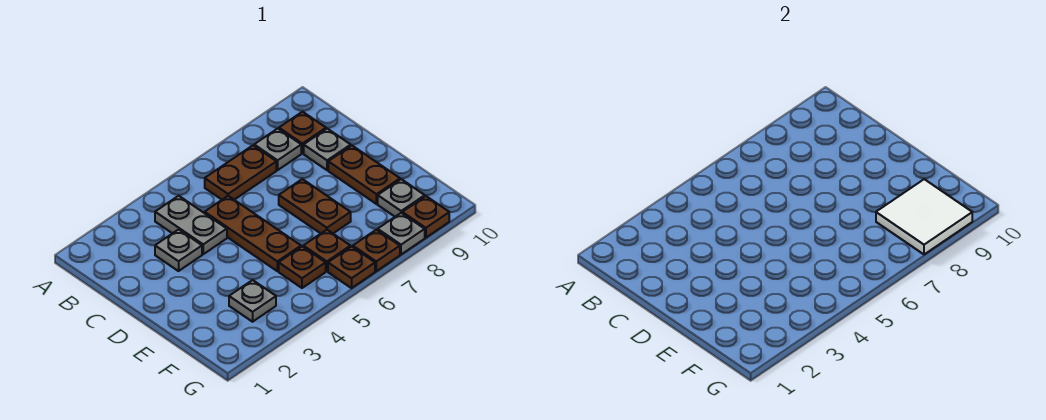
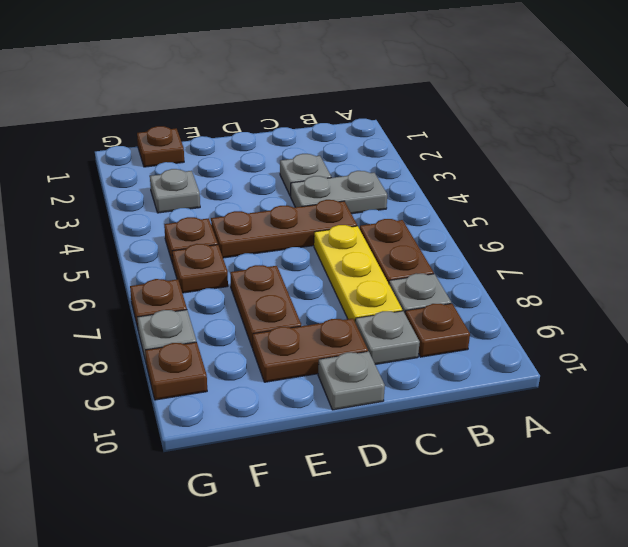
none -> yellow plate C6:C8 level 1
brown plate D7:E7 level 1 -> brown plate E7:E8 level 1
white tile F8:G9 level 2 -> none
grey plate F9 level 1 -> grey plate D10 level 1
brown plate G6 level 1 -> brown plate F1 level 1

